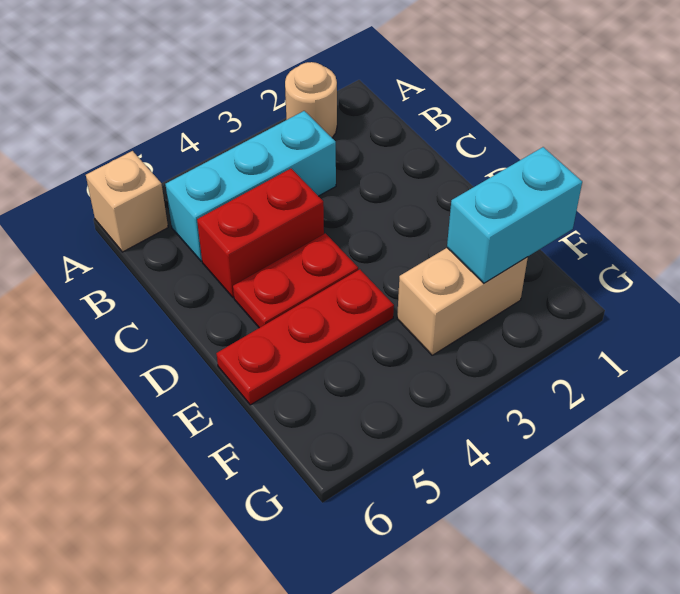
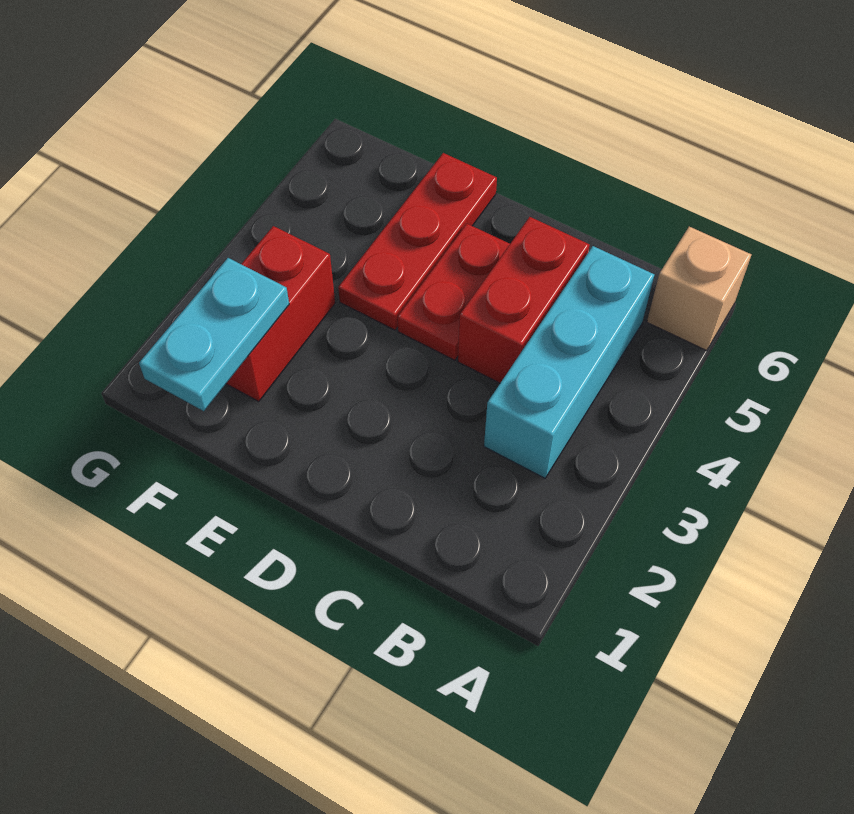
tan round brick A2 level 1 -> none
cyan brick F1:F2 level 2 -> cyan plate F1:F2 level 2
tan brick F2:F3 level 1 -> red brick F2:F3 level 1

